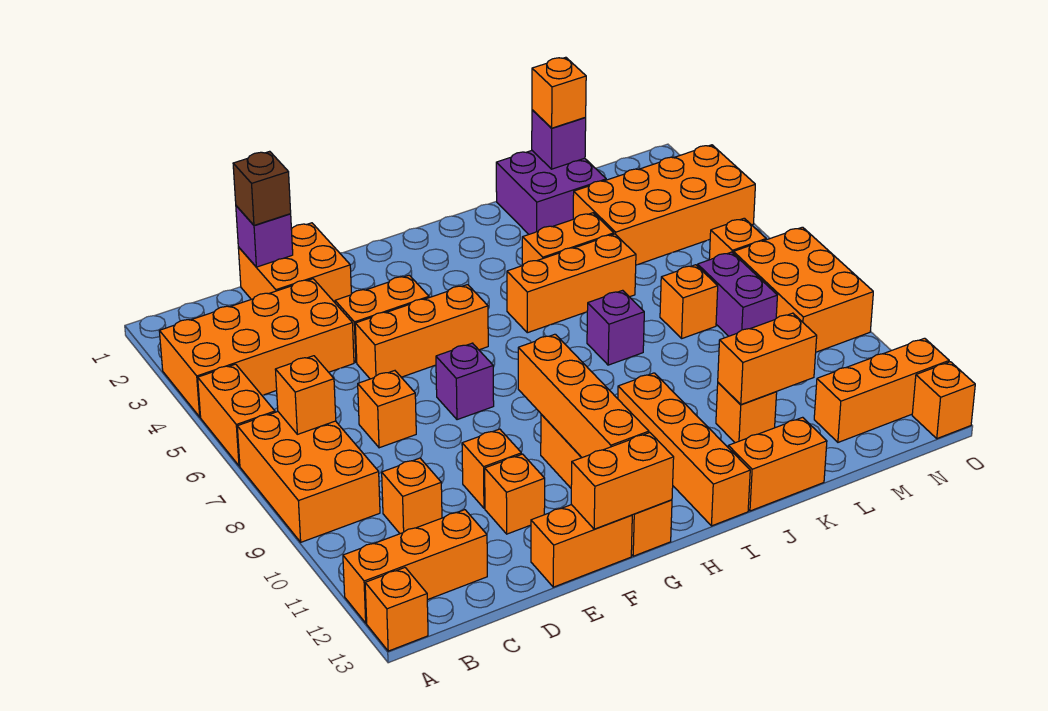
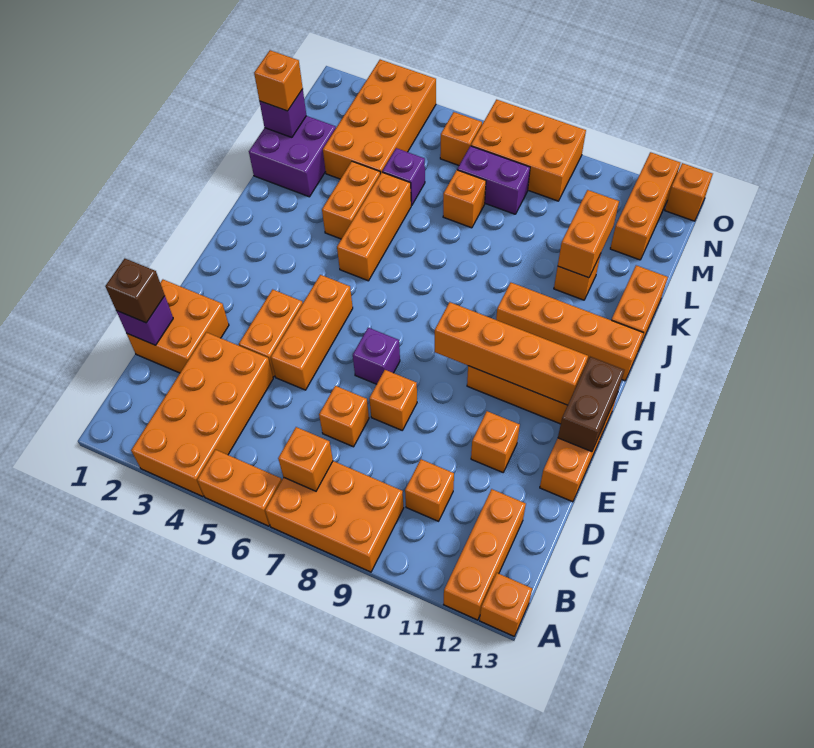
orange brick E10 level 1 -> orange brick E8 level 1
orange brick F13:G13 level 2 -> brown brick F13:G13 level 2
purple brick J7 level 1 -> purple brick L5 level 1

